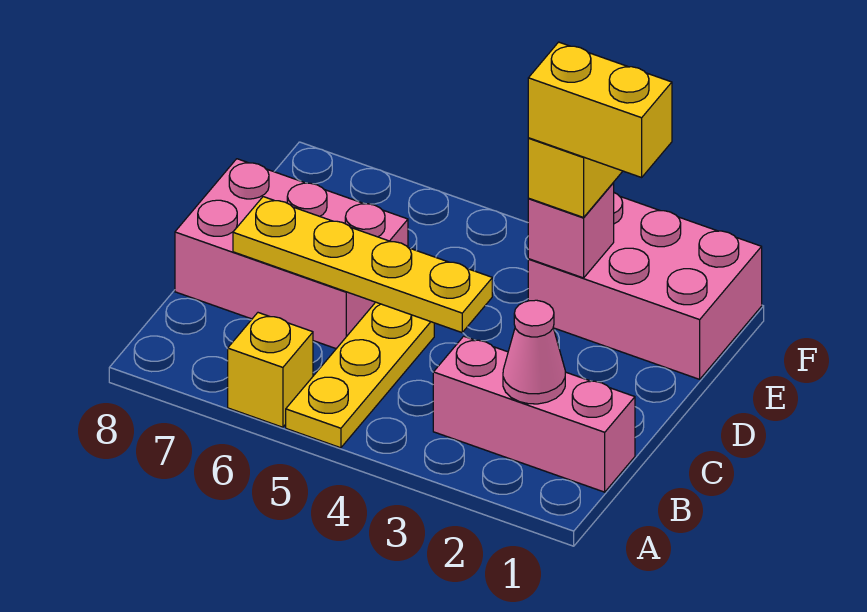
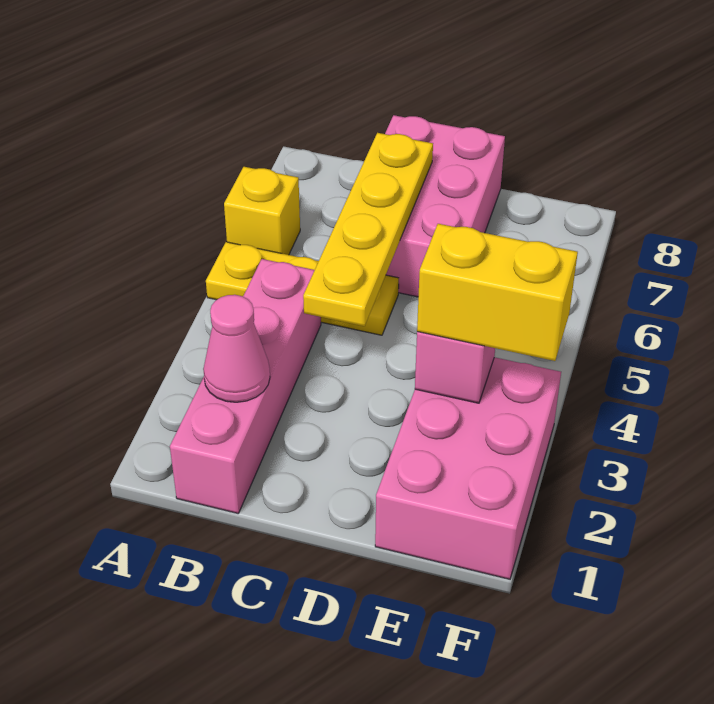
pink brick B1:B3 level 1 -> pink brick B1:B4 level 1
yellow brick E2:E3 level 4 -> none

